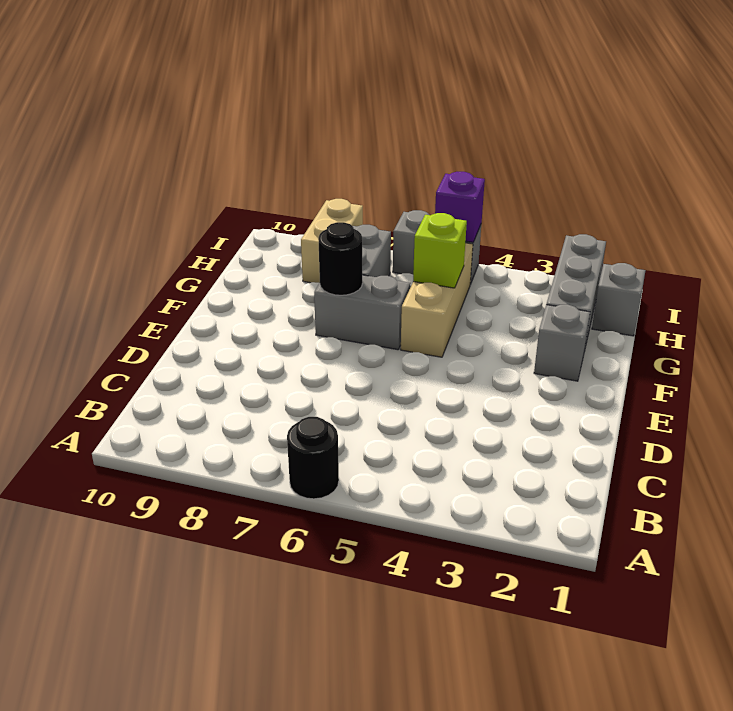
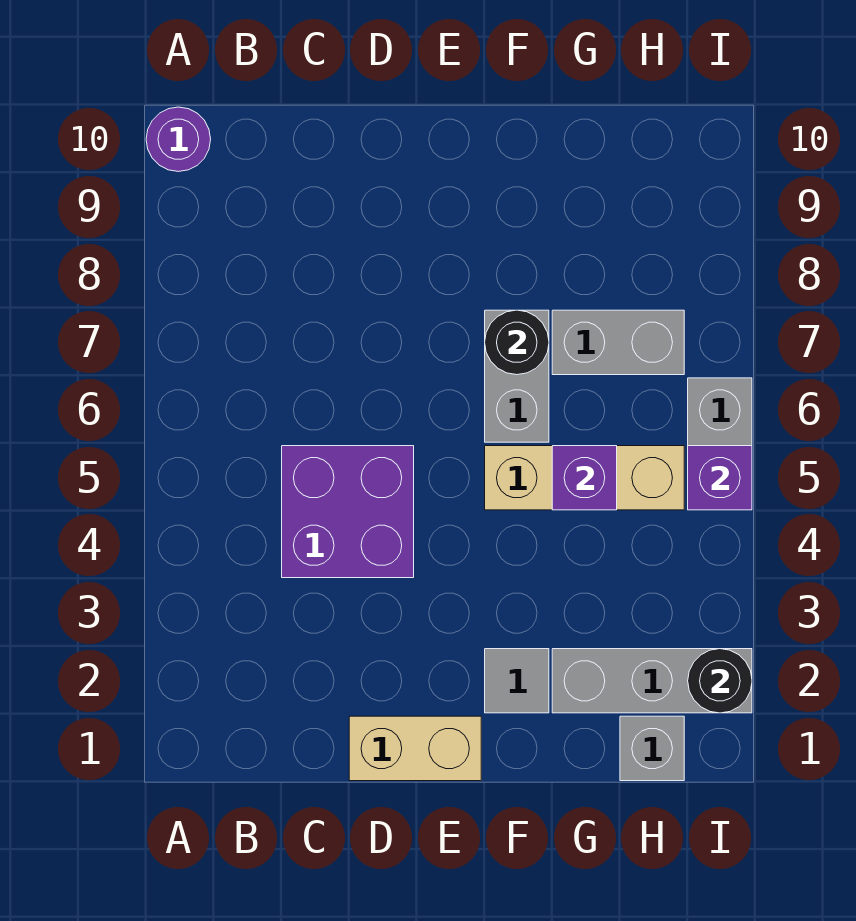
black round brick A6 level 1 -> black round brick I2 level 2
none -> purple round brick A10 level 1
none -> purple brick C4:D5 level 1
grey brick F2 level 1 -> grey tile F2 level 1
lime brick G5 level 2 -> purple brick G5 level 2
tan brick H8:I8 level 1 -> tan brick D1:E1 level 1

